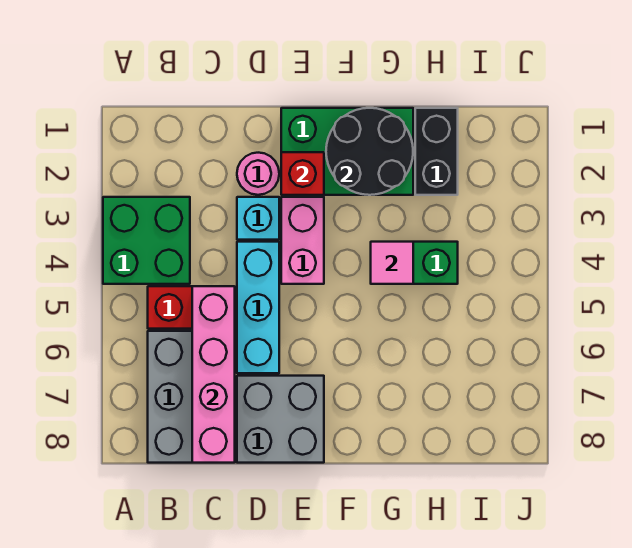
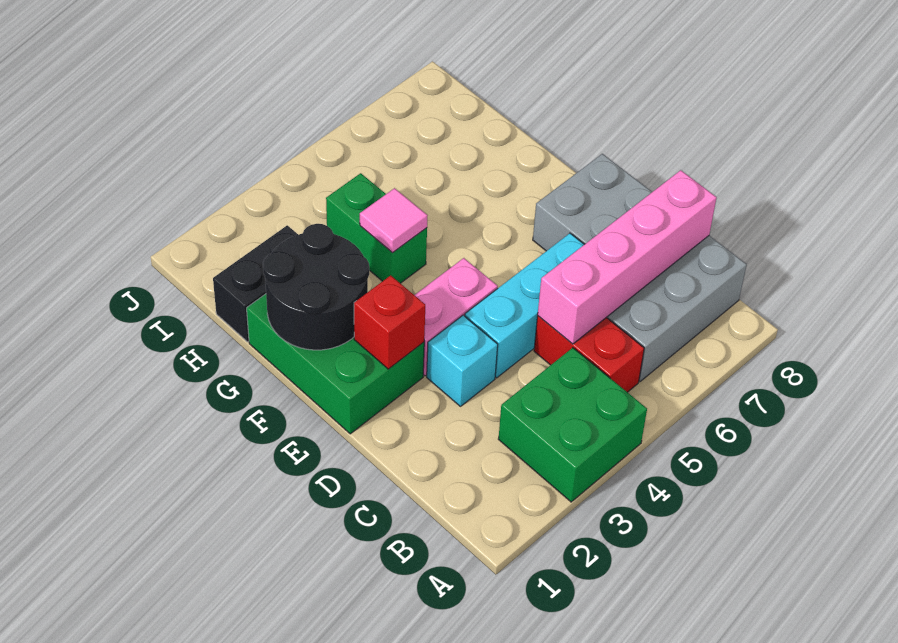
pink round brick D2 level 1 -> none

